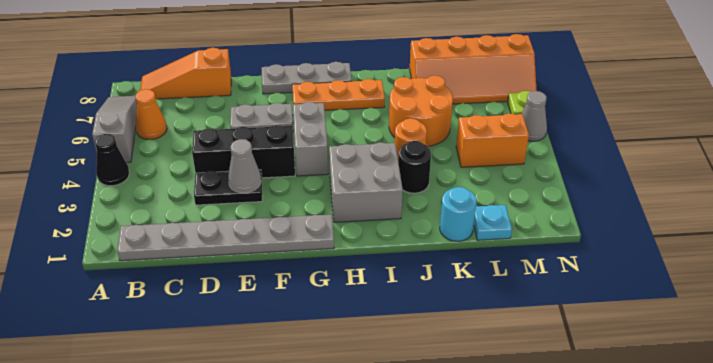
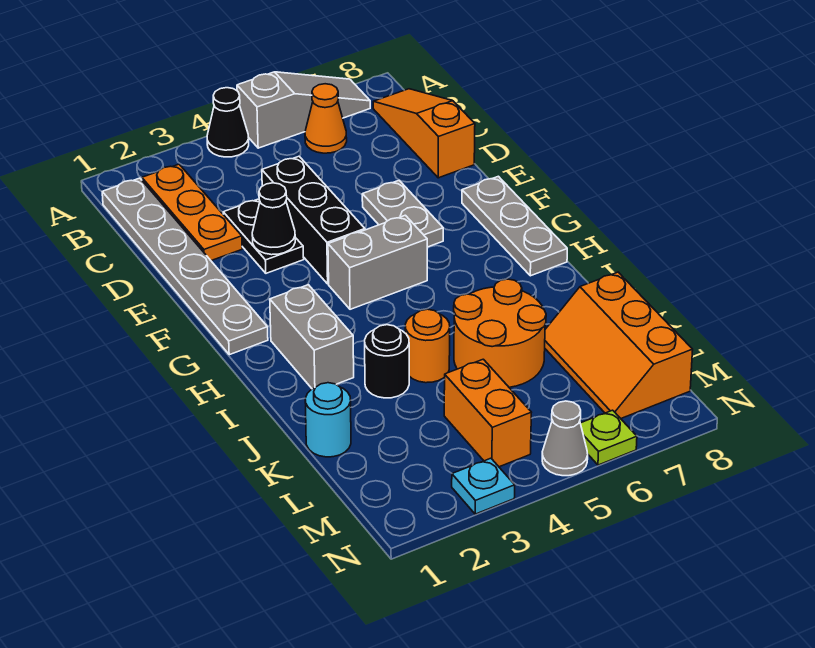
grey cone E3 level 2 -> black cone E3 level 2
orange plate G7:I7 level 1 -> orange plate B2:D2 level 1
grey brick H2:I3 level 1 -> grey brick H2:I2 level 1
orange slope K7:N8 level 1 top 8 -> orange slope K7:M8 level 1 top 8
cyan plate L1 level 1 -> cyan plate N3 level 1

